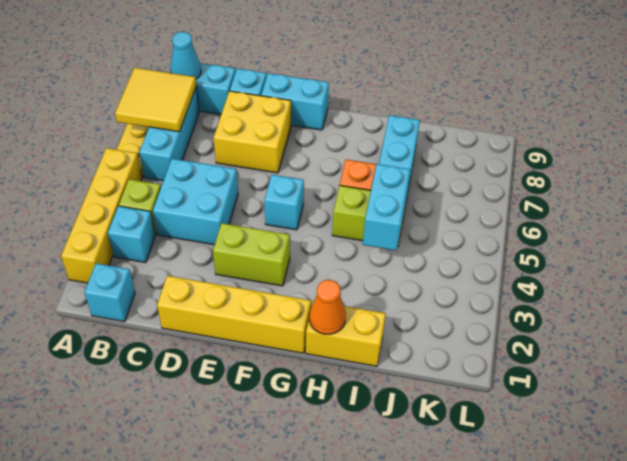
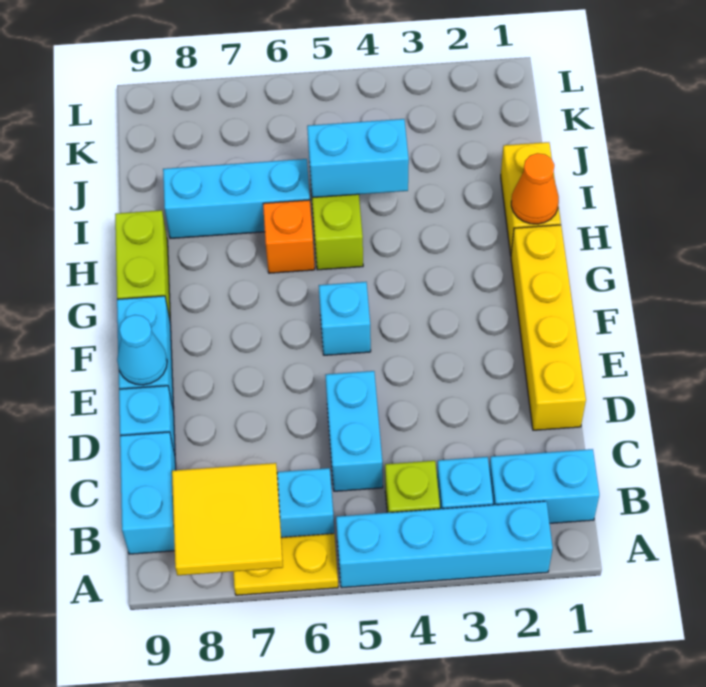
yellow brick A2:A5 level 1 -> cyan brick A2:A5 level 1
cyan brick B1 level 1 -> cyan brick B1:B2 level 1
cyan cone B9 level 2 -> cyan cone E9 level 2
cyan brick C4:D5 level 1 -> cyan brick C5:D5 level 1
yellow brick D7:E8 level 1 -> none
lime brick E3:F3 level 1 -> lime brick G9:H9 level 1

